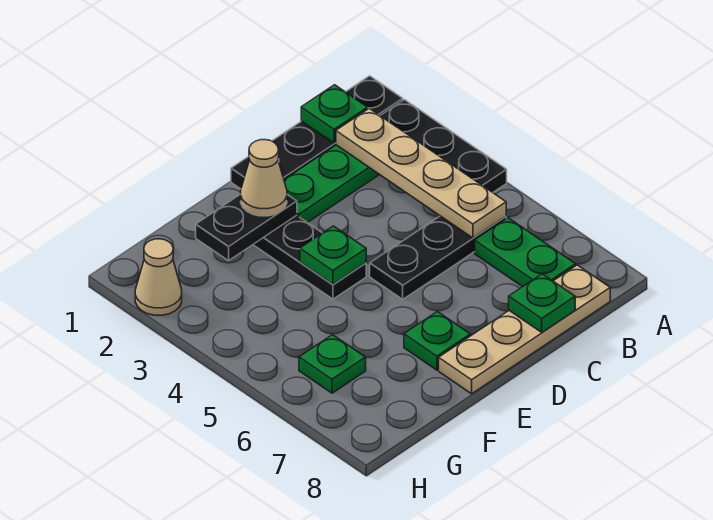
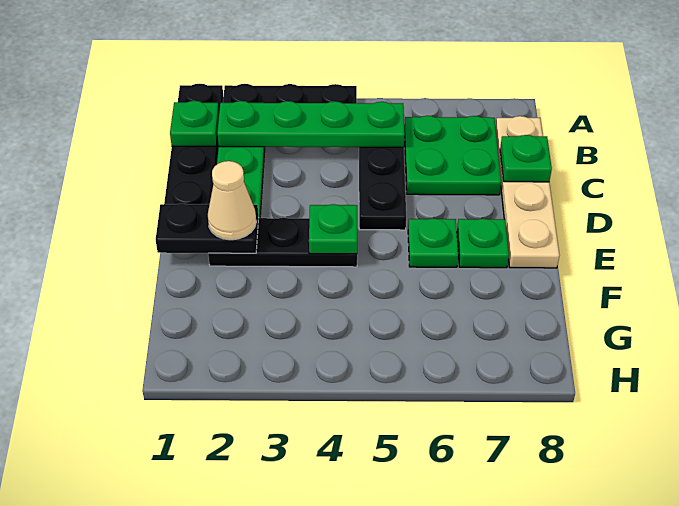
tan plate B2:B5 level 2 -> green plate B2:B5 level 2
green plate B6:B7 level 1 -> green plate B6:C7 level 1
black plate E2:F2 level 2 -> black plate E1:E2 level 2
green plate G6 level 1 -> green plate E6 level 1
tan cone H2 level 1 -> none

